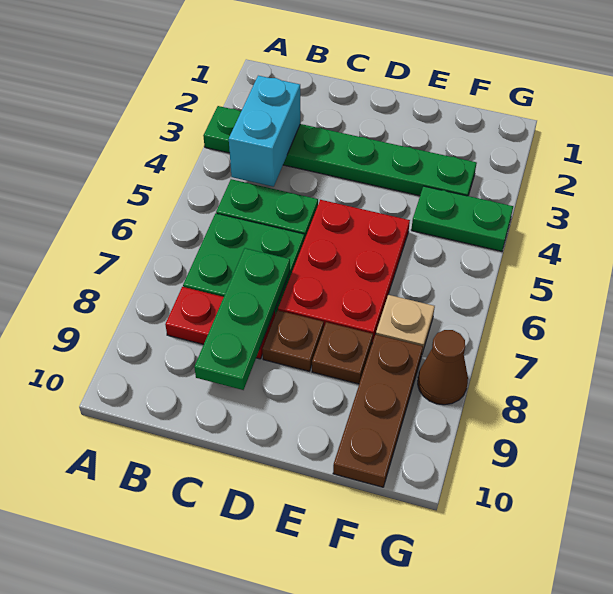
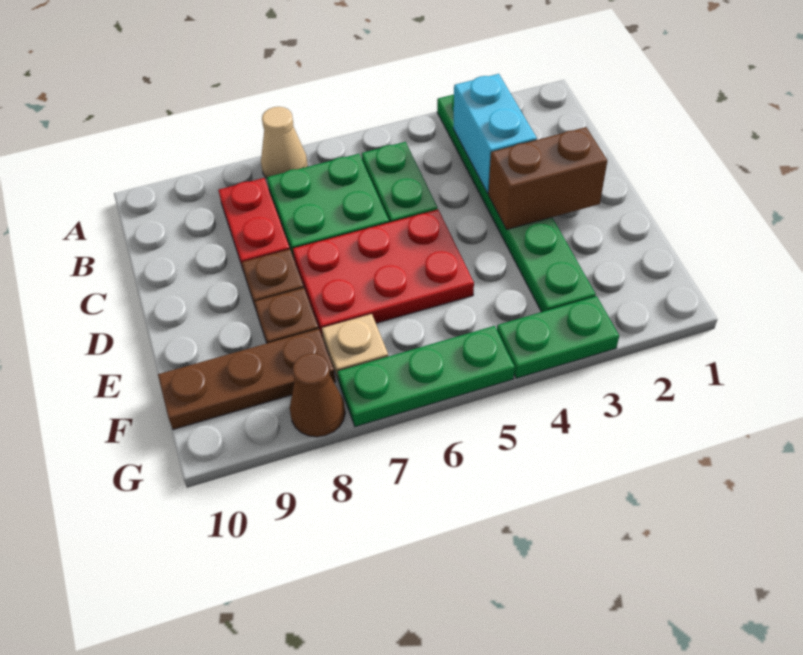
none -> tan cone A7 level 1
cyan brick B3:B4 level 2 -> cyan brick B3:C3 level 2
green plate C7:C9 level 2 -> green plate G5:G7 level 1
none -> brown brick D2:D3 level 2
green plate F4:G4 level 1 -> green plate G3:G4 level 1

